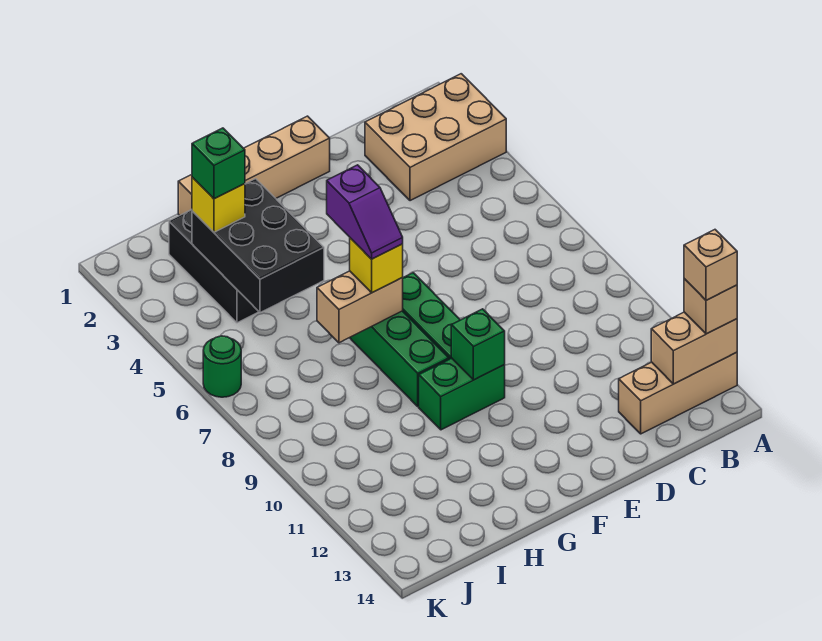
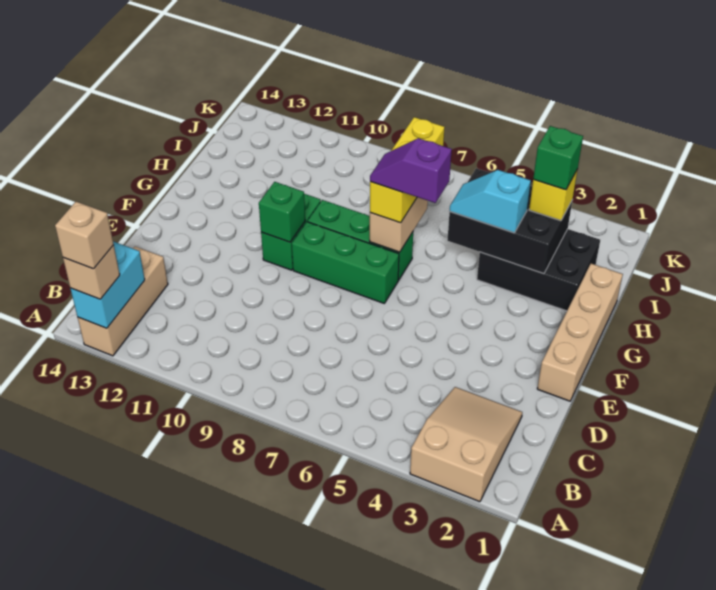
tan brick A2:C3 level 1 -> tan slope A2:C3 level 1 top A
tan brick A13:B13 level 2 -> cyan brick A13:B13 level 2
yellow brick G7 level 3 -> yellow brick G7:I7 level 3
none -> cyan slope H4:H5 level 3 top 4
green round brick K6 level 1 -> none

